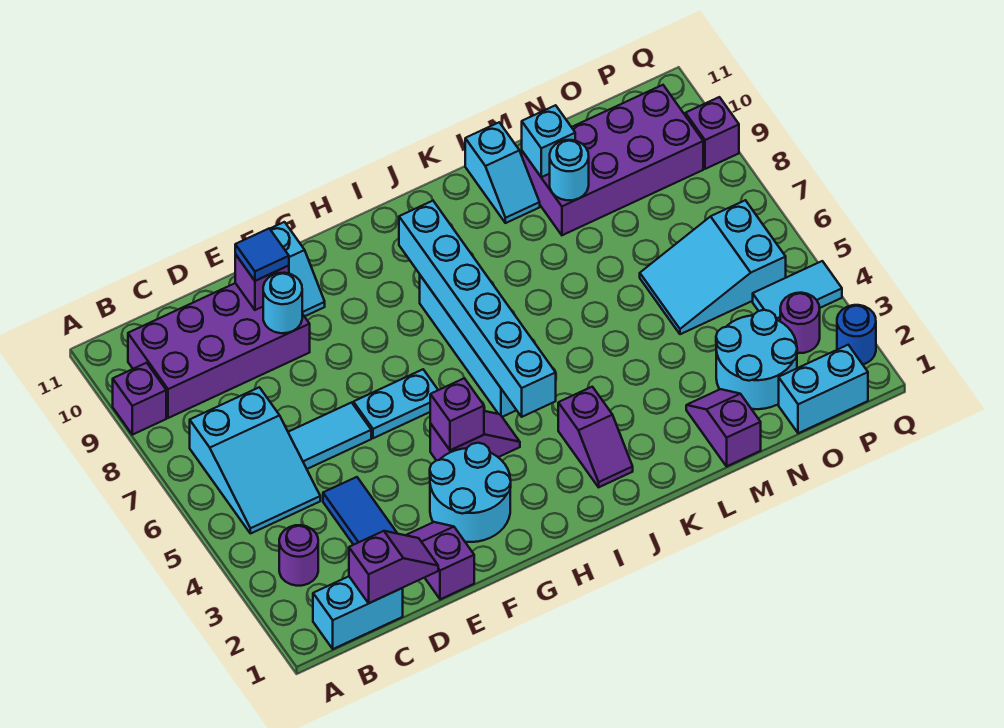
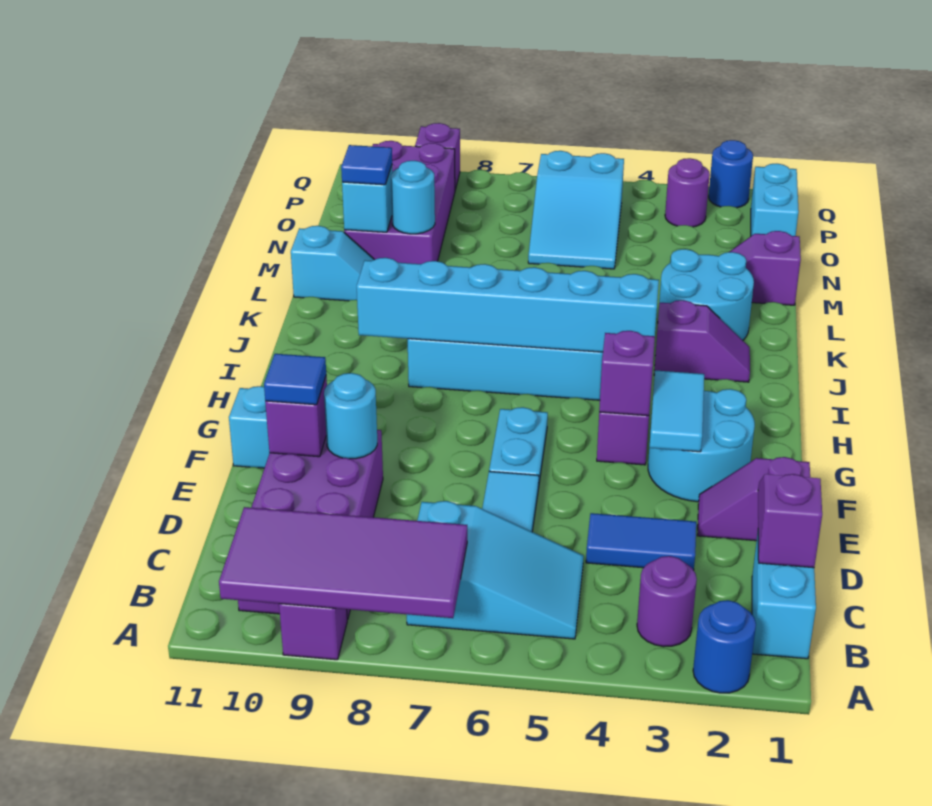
none -> blue round brick A2 level 1
none -> purple tile A7:B10 level 2
none -> blue tile M10 level 3
cyan round brick N2:O3 level 1 -> cyan round brick K2:L3 level 1
cyan tile P4:Q4 level 1 -> cyan tile F3:G3 level 2

